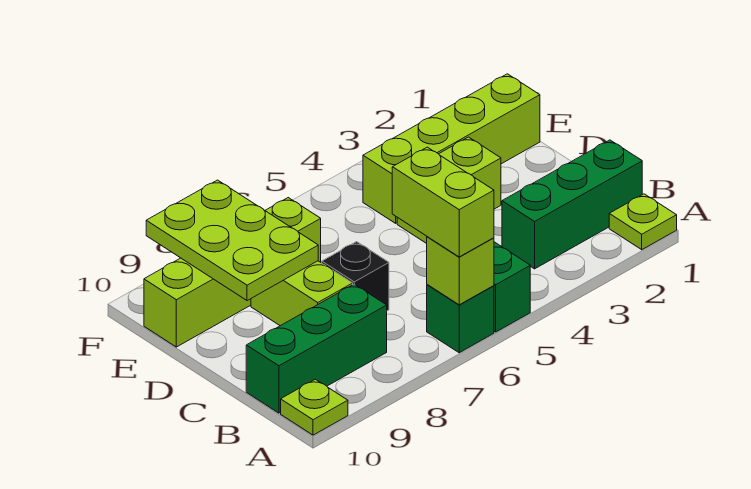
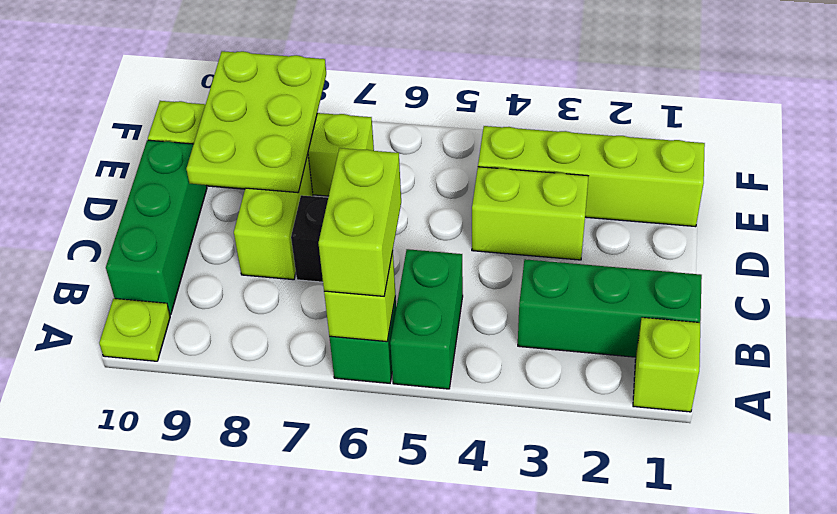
lime plate A1 level 1 -> lime brick A1 level 1
green brick B8:B10 level 1 -> green brick B10:D10 level 1

